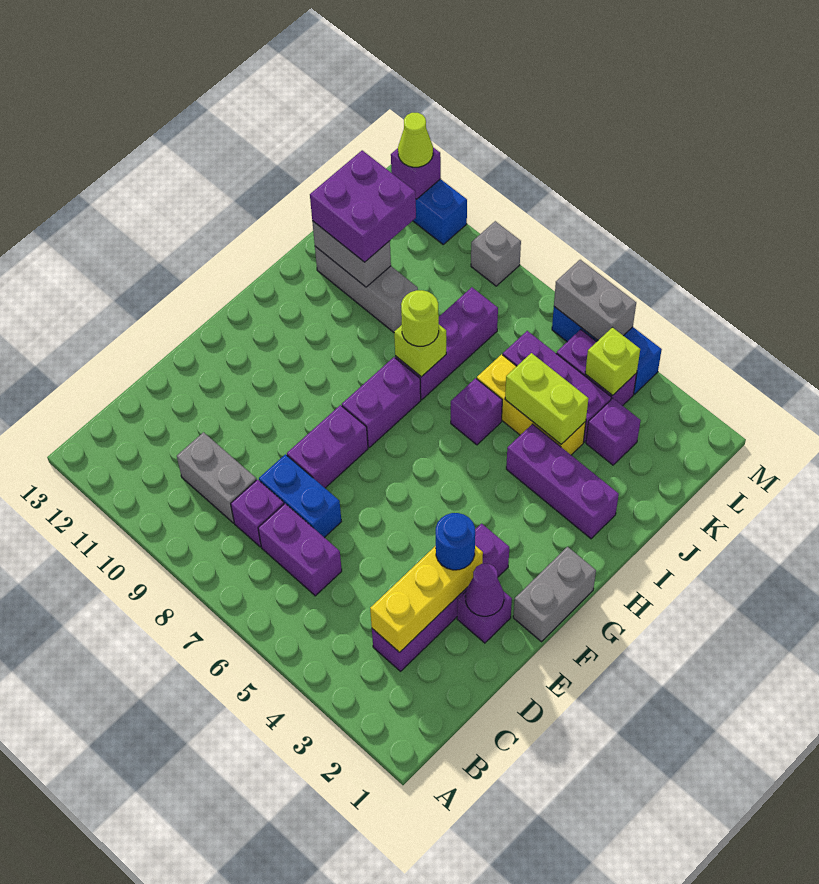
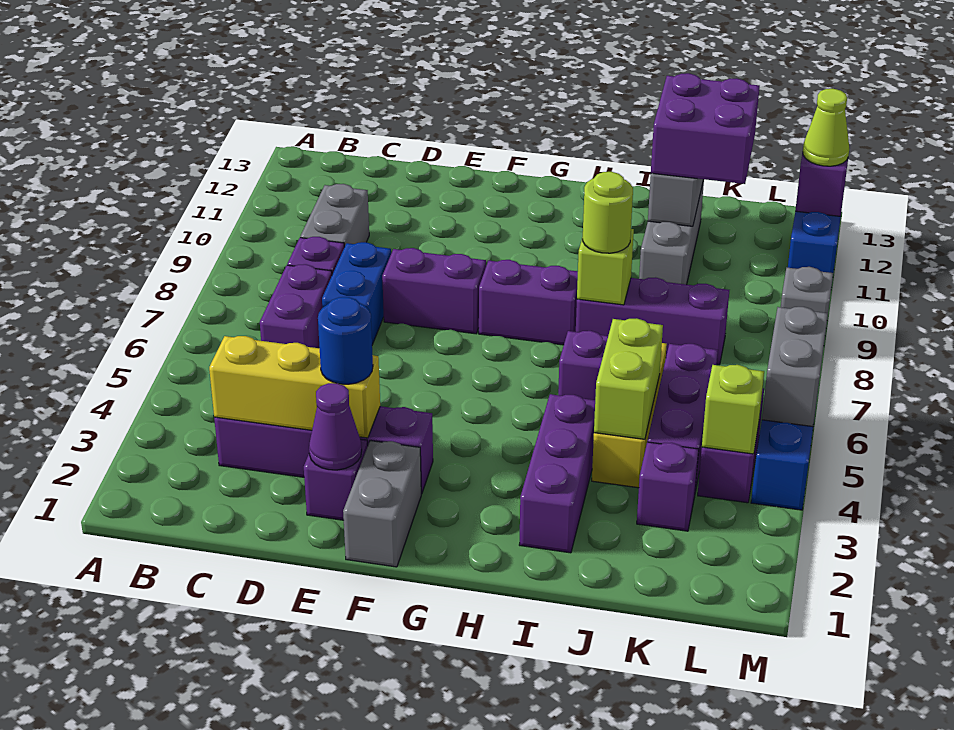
grey brick F1:G1 level 1 -> grey brick F1:F2 level 1

